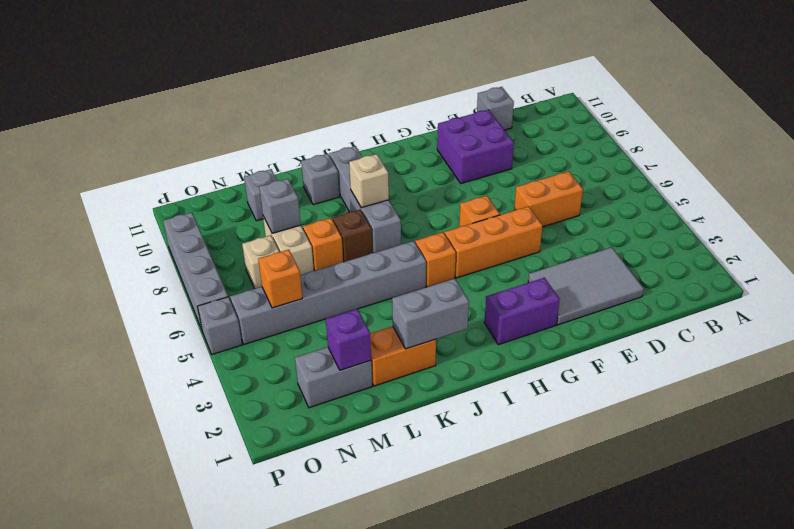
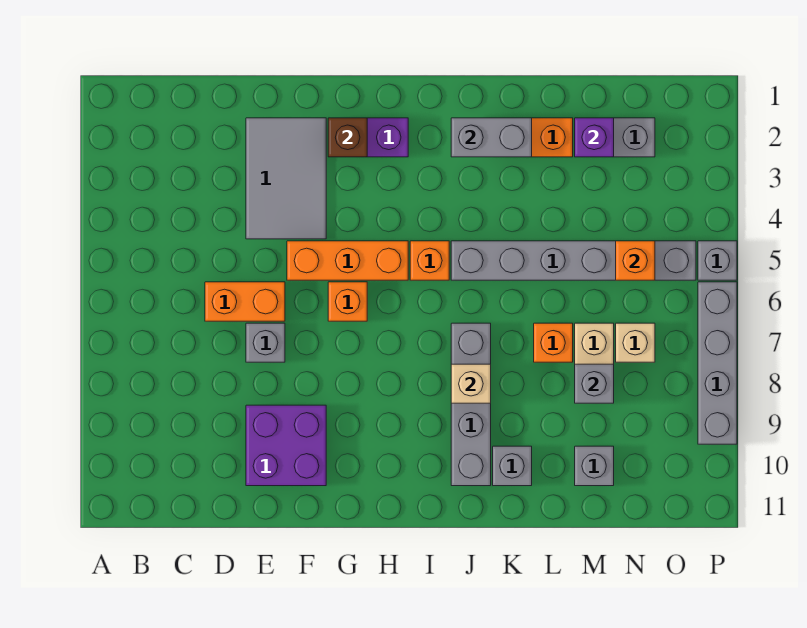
grey tile D2:F3 level 1 -> grey tile E2:F4 level 1
grey brick D11 level 1 -> grey brick E7 level 1
brown brick K7 level 1 -> brown brick G2 level 2

